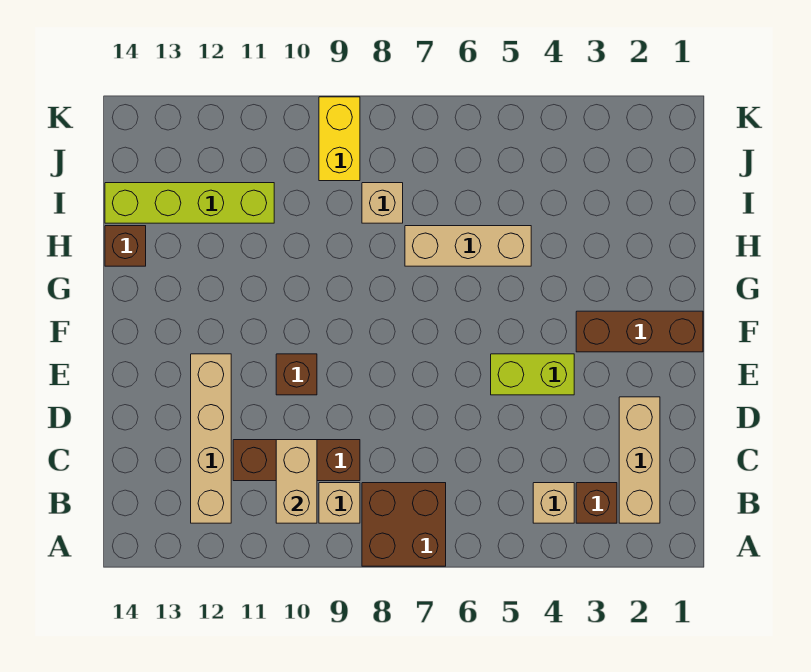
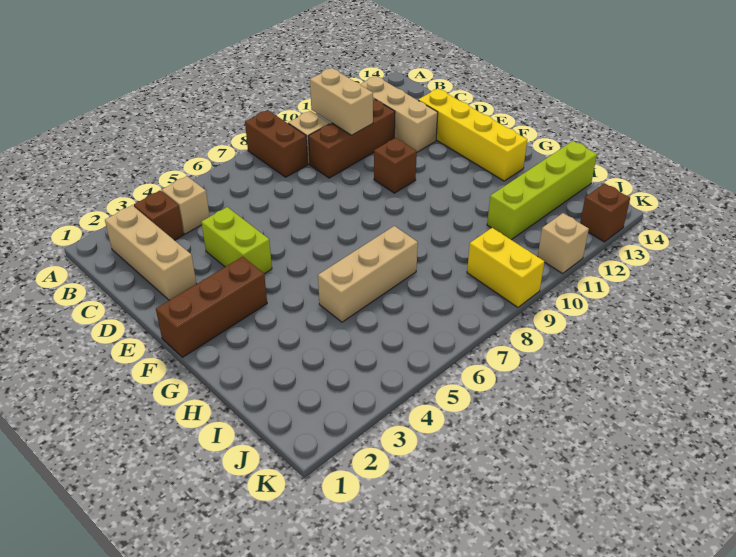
brown brick A7:B8 level 1 -> brown brick A8:B8 level 1
tan brick B12:E12 level 1 -> tan brick B12:D12 level 1
none -> yellow brick D13:G13 level 1
lime brick E4:E5 level 1 -> lime brick D4:E4 level 1
brown brick H14 level 1 -> brown brick K13 level 1
tan brick I8 level 1 -> tan brick K11 level 1

